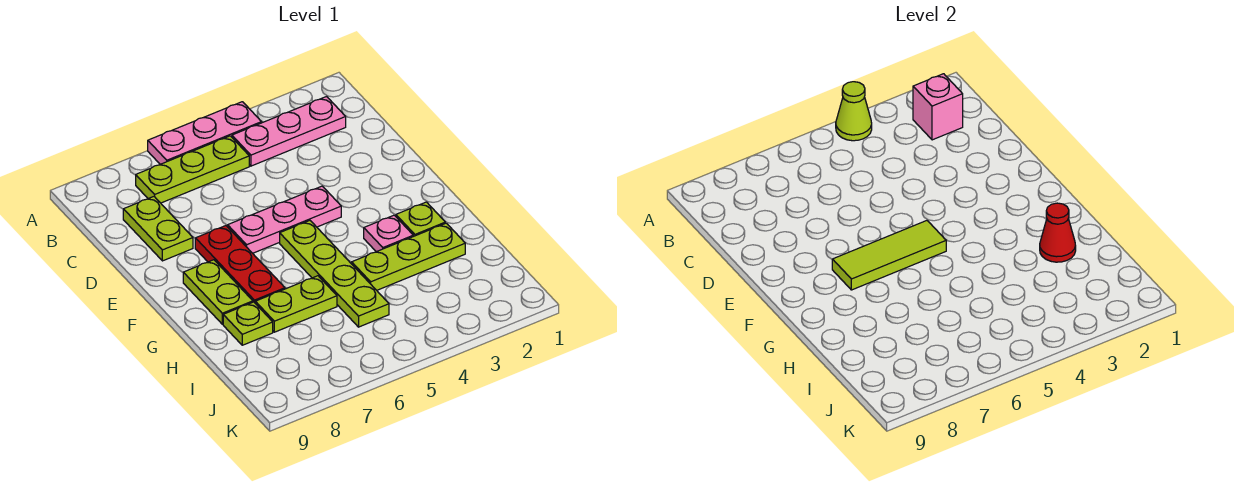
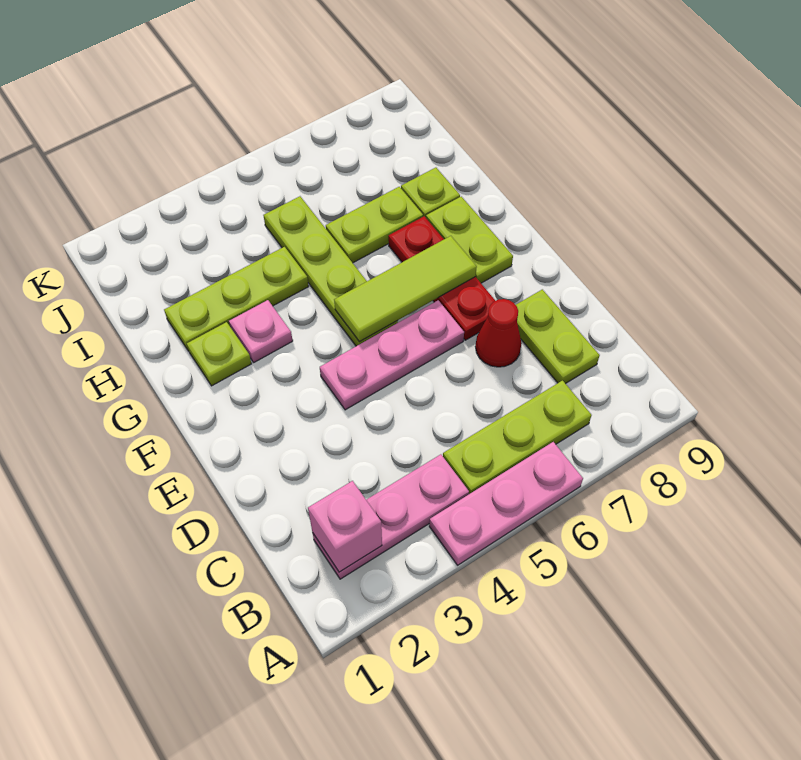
lime cone A4 level 2 -> none
red cone H2 level 2 -> red cone D7 level 1

